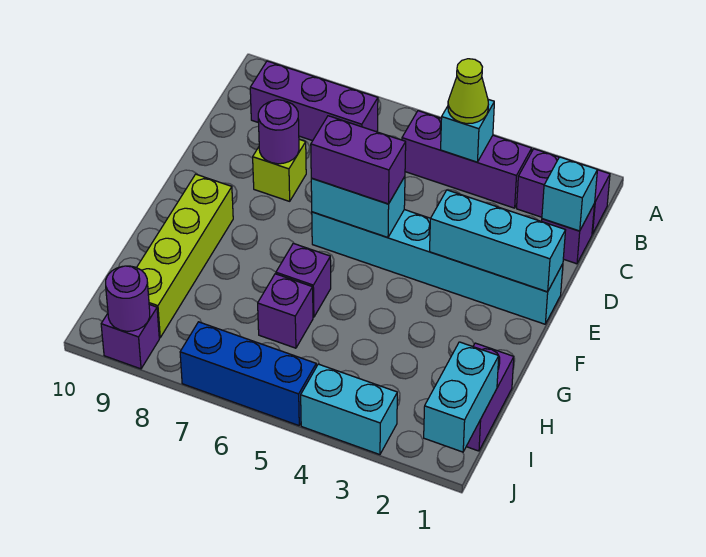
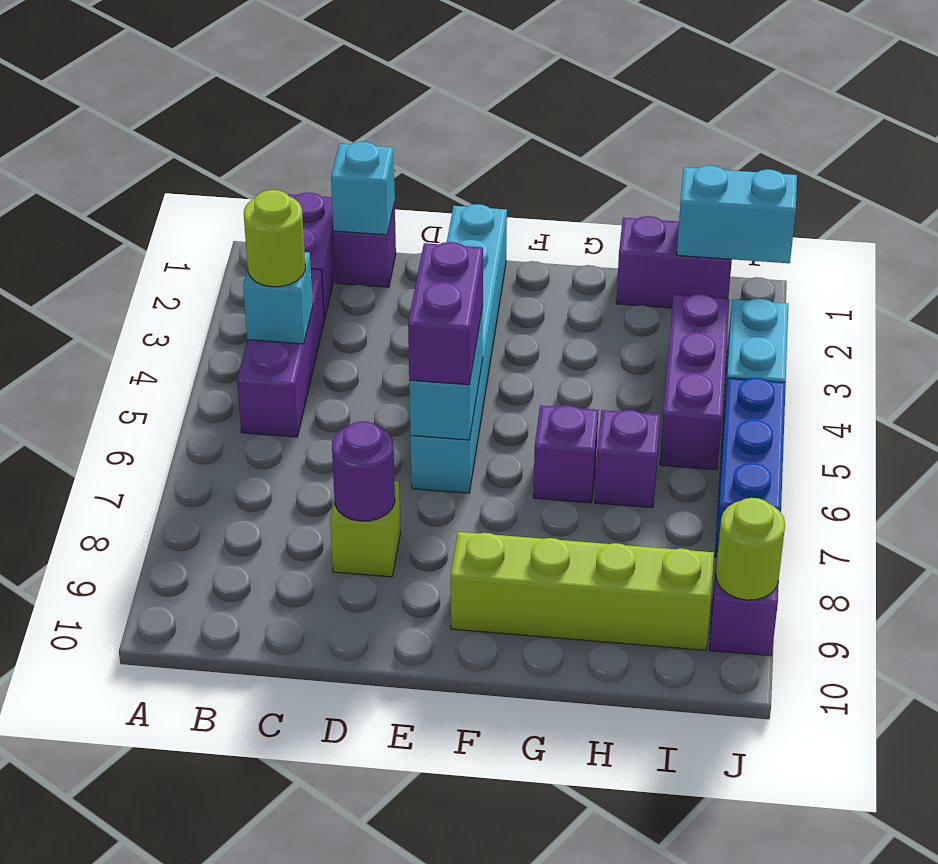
lime cone B4 level 3 -> lime round brick B4 level 3
purple brick B7:B9 level 1 -> purple brick I3:I5 level 1
cyan brick E1:E3 level 2 -> none
purple round brick J9 level 2 -> lime round brick J9 level 2

